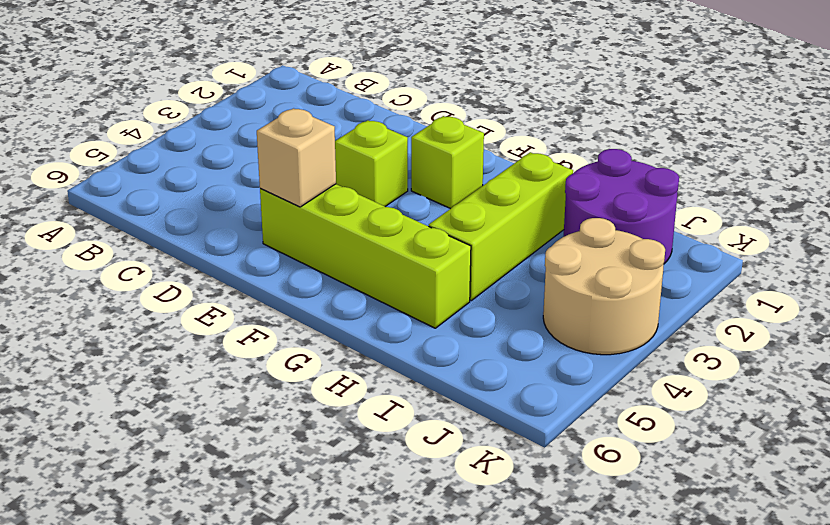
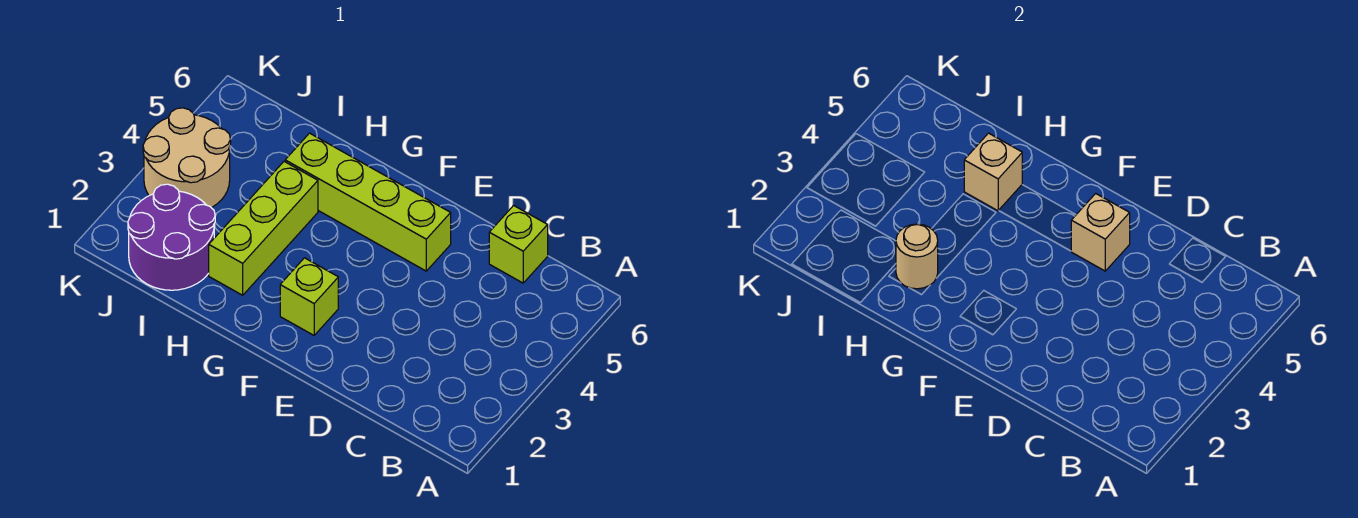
lime brick E3 level 1 -> lime brick C6 level 1
none -> tan round brick H2 level 2
none -> tan brick H5 level 2

